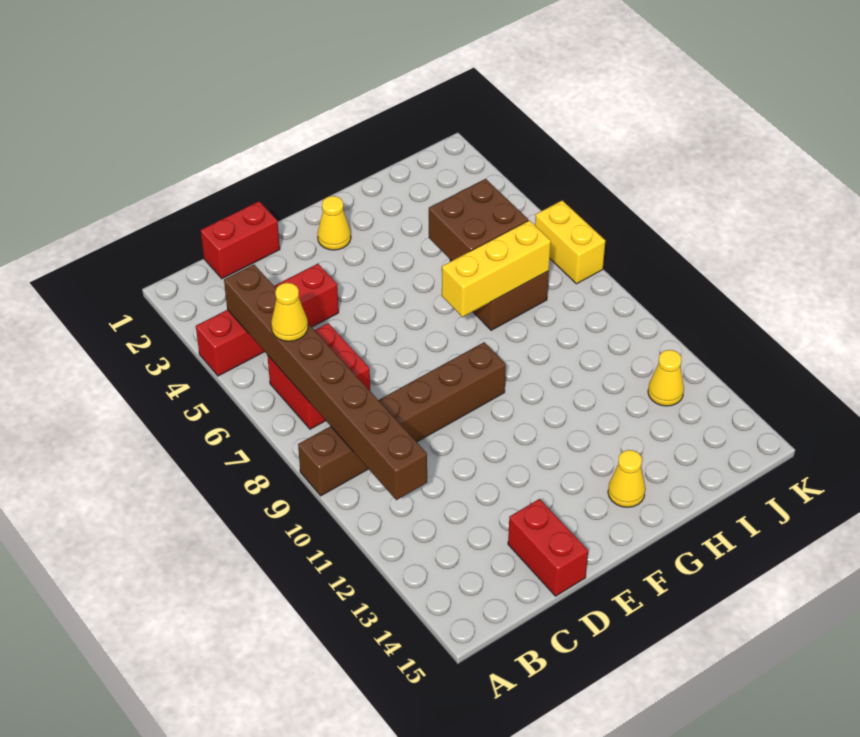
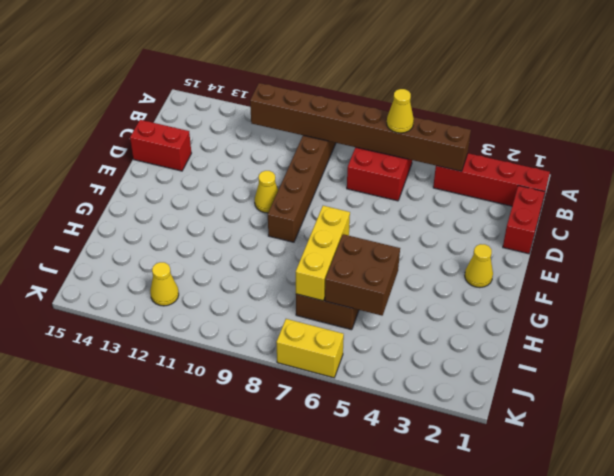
red brick A4:D4 level 1 -> red brick B1:B4 level 1
yellow cone G14 level 1 -> yellow cone E10 level 1

